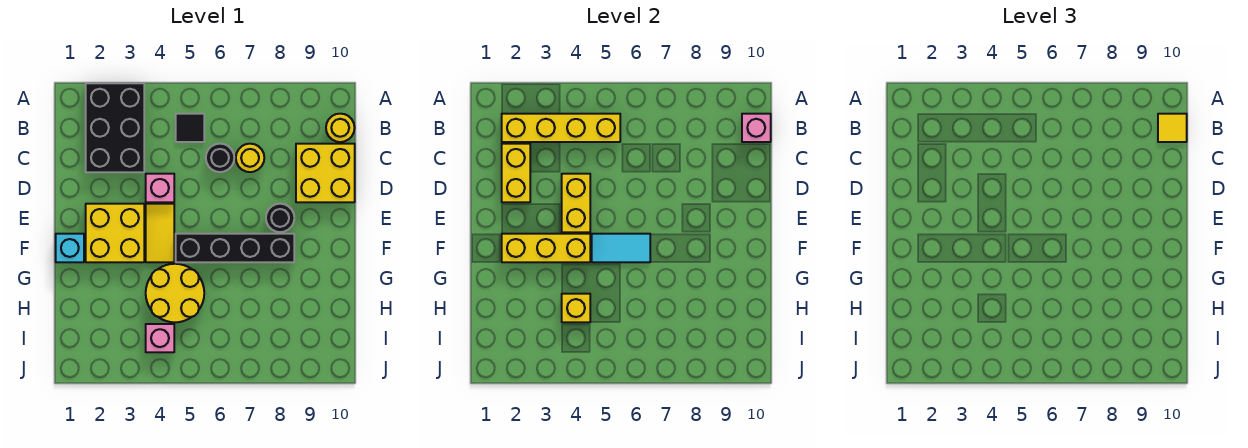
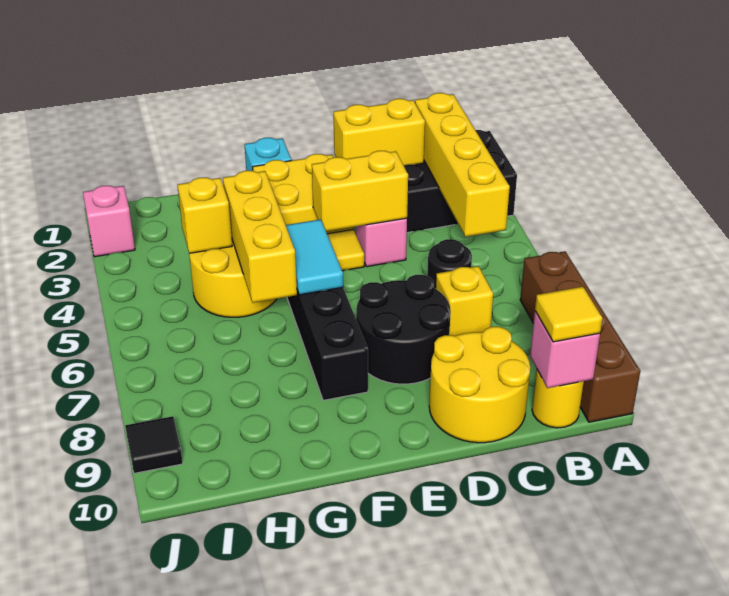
none -> brown brick A7:A10 level 1
black tile B5 level 1 -> black tile J9 level 1
yellow round brick C7 level 1 -> yellow brick C7 level 1
yellow brick C9:D10 level 1 -> yellow round brick C9:D10 level 1
black round brick E8 level 1 -> black round brick D7:E8 level 1
yellow brick F2:F4 level 2 -> yellow brick G4:G6 level 2
pink brick I4 level 1 -> pink brick J2 level 1

